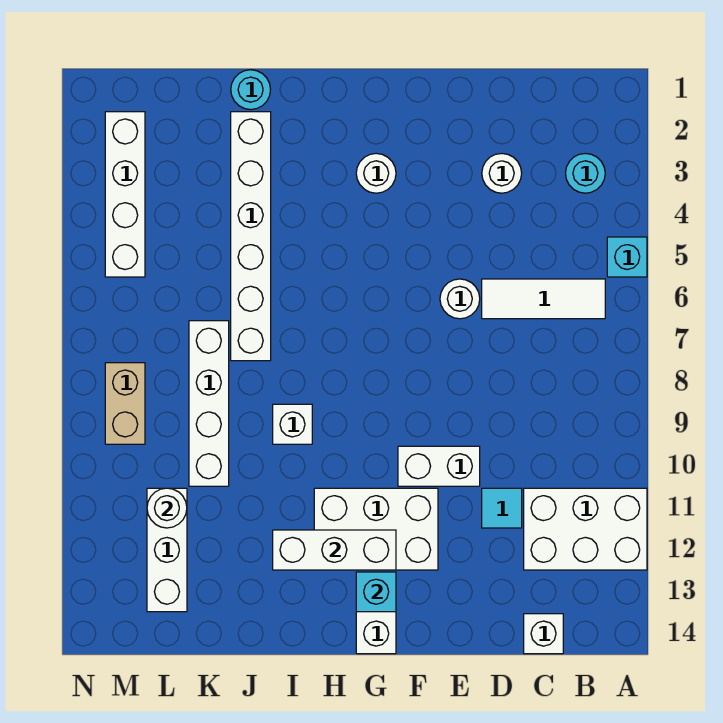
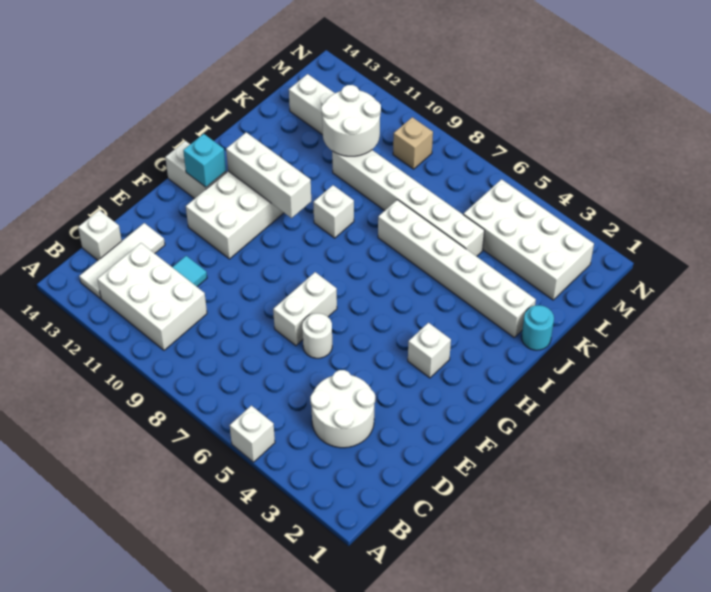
cyan brick A5 level 1 -> white brick A5 level 1
white brick A11:C12 level 1 -> white brick B10:C12 level 1
cyan round brick B3 level 1 -> none
white tile B6:D6 level 1 -> white tile B13:D13 level 1
white round brick D3 level 1 -> white round brick C3:D4 level 1
white brick E10:F10 level 1 -> white brick E7:F7 level 1
white round brick G3 level 1 -> white brick G3 level 1
white brick G12:I12 level 2 -> white brick H10:H12 level 2
white brick K7:K10 level 1 -> white brick K5:K10 level 1
white round brick L11 level 2 -> white round brick K10:L11 level 2
white brick M2:M5 level 1 -> white brick L2:M5 level 1
tan brick M8:M9 level 1 -> tan brick M9 level 1

